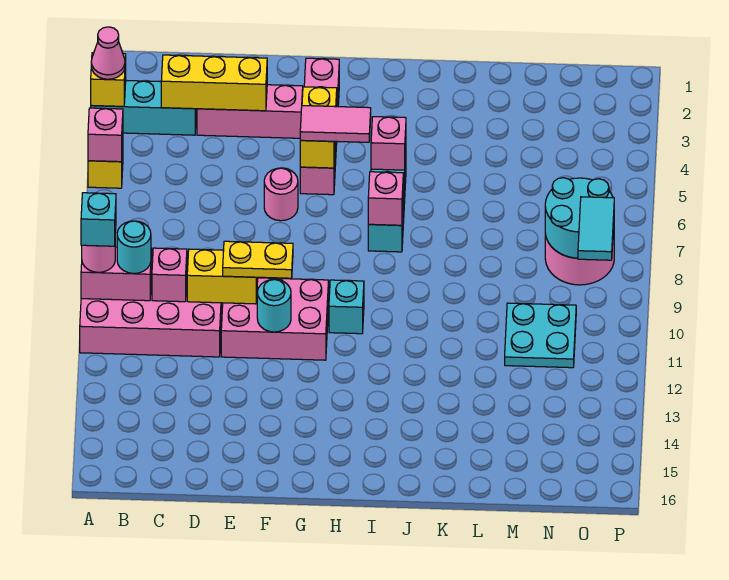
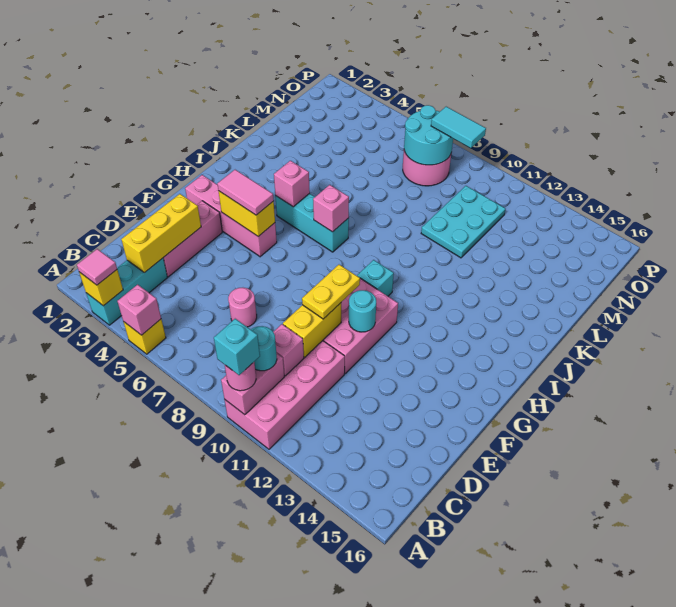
pink cone A3 level 3 -> pink tile A3 level 3
pink round brick F6 level 1 -> pink round brick D7 level 1
pink tile G5:H5 level 3 -> pink tile G4:G5 level 3
cyan plate M10:N11 level 1 -> cyan plate L10:N11 level 1

